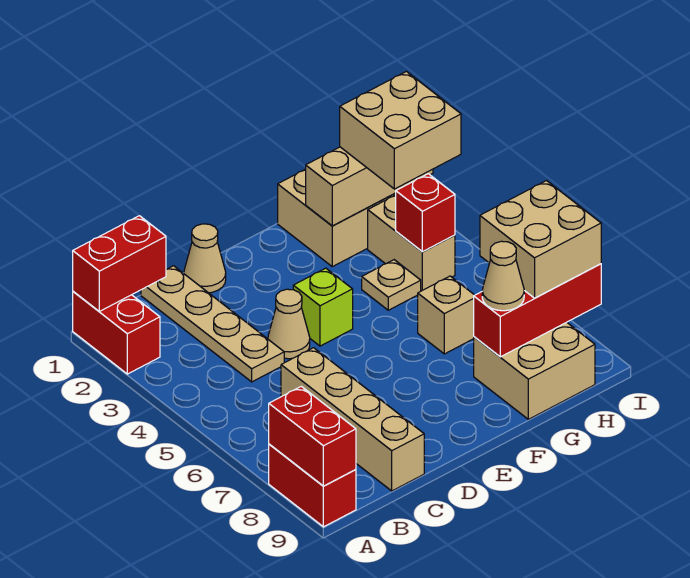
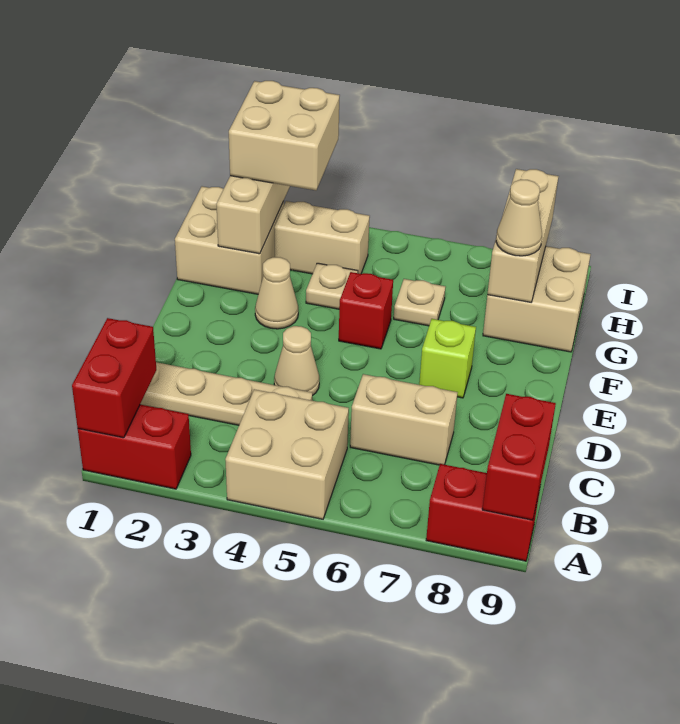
red brick A8:A9 level 2 -> red brick A9:B9 level 2
tan brick C6:C9 level 1 -> tan brick C6:C7 level 1
tan cone D1 level 1 -> tan cone F3 level 1
lime brick E4 level 1 -> lime brick E7 level 1
tan brick G6 level 1 -> tan plate G6 level 1
red brick G8:I8 level 2 -> tan brick G8:I8 level 2
red brick H4 level 2 -> red brick F5 level 1
tan brick H7:I8 level 3 -> tan brick A4:B5 level 1

